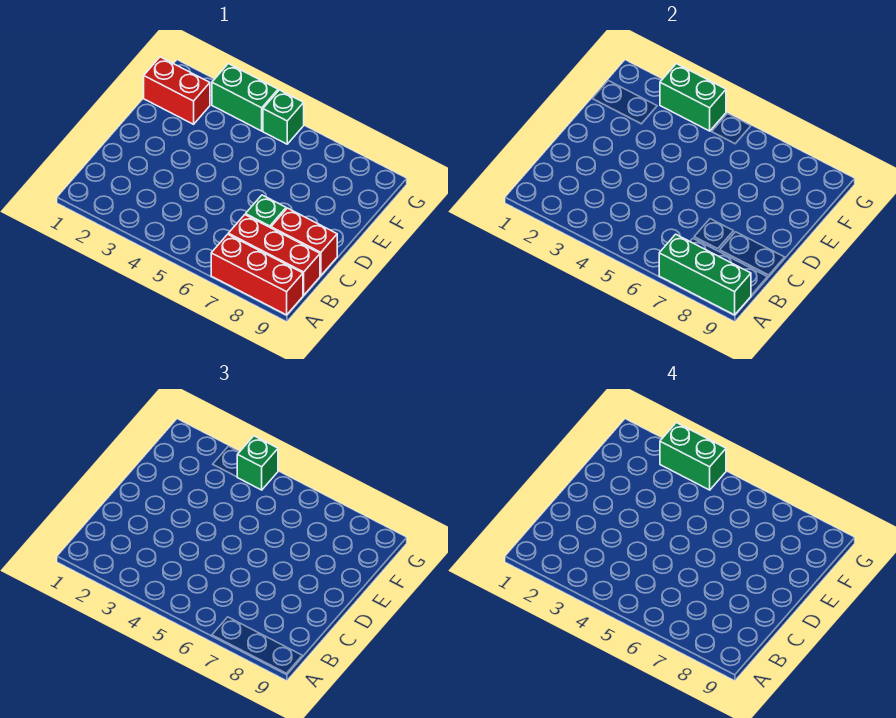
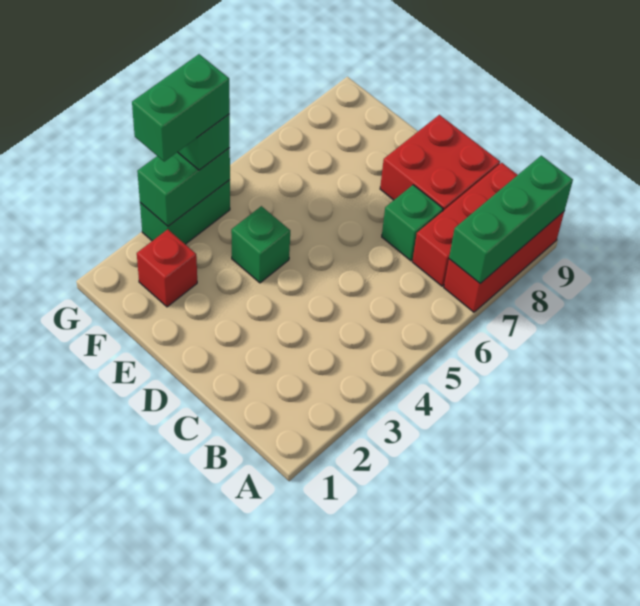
red brick C8:C9 level 1 -> red brick C8:D9 level 1
red brick F1:F2 level 1 -> red brick F2 level 1
green brick G5 level 1 -> green brick E4 level 1

